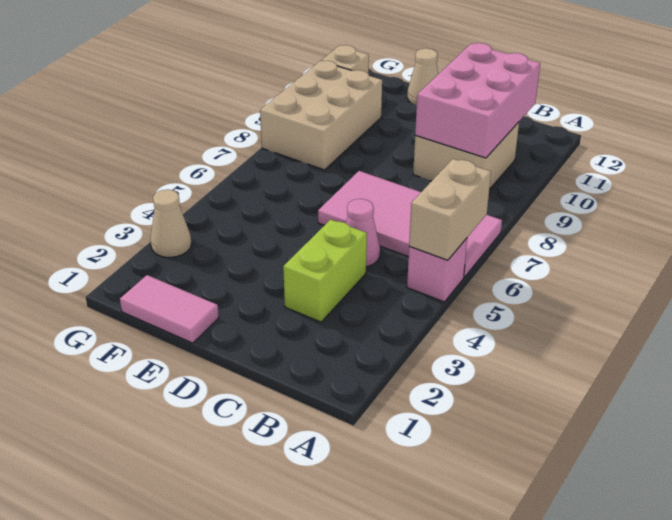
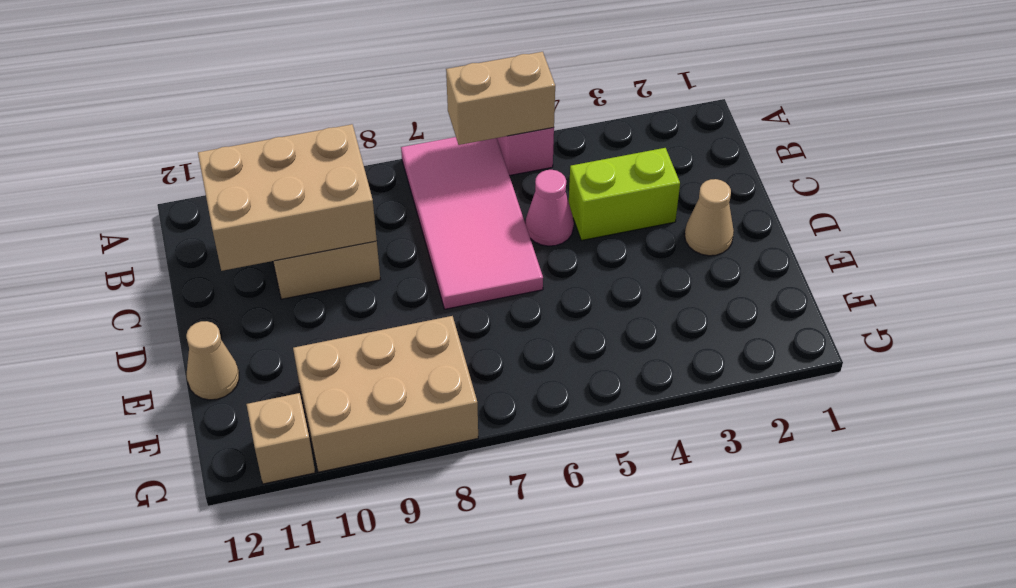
pink brick B9:C11 level 2 -> tan brick B9:C11 level 2
pink tile E1:F1 level 1 -> none
tan cone G3 level 1 -> tan cone D2 level 1

